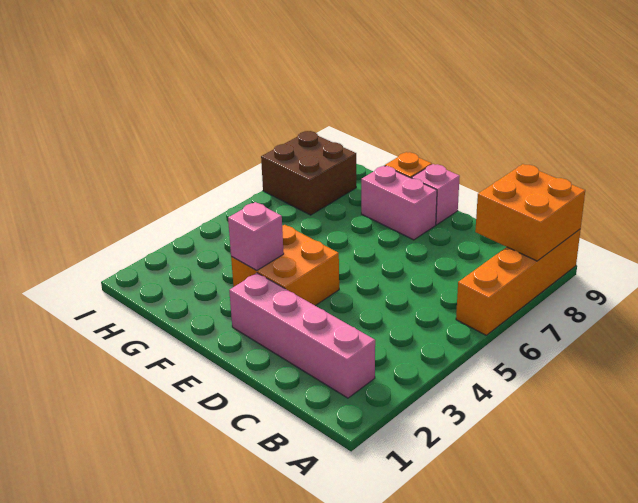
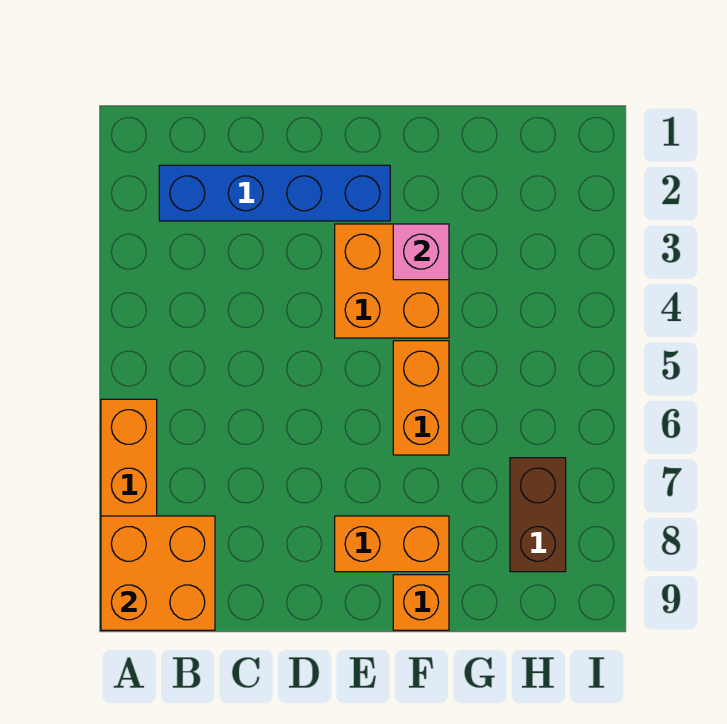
pink brick B2:E2 level 1 -> blue brick B2:E2 level 1
pink brick E8:F8 level 1 -> orange brick E8:F8 level 1
pink brick E9 level 1 -> none
none -> orange brick F5:F6 level 1
brown brick H7:I8 level 1 -> brown brick H7:H8 level 1

